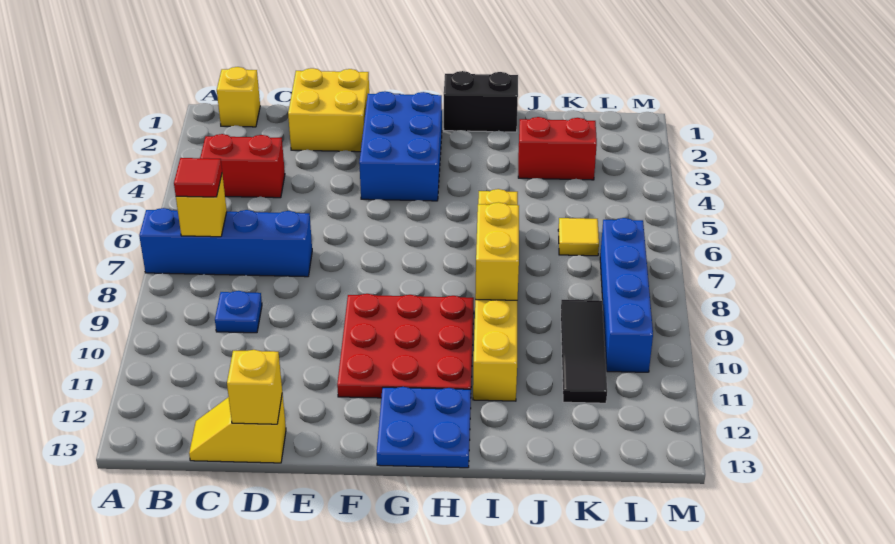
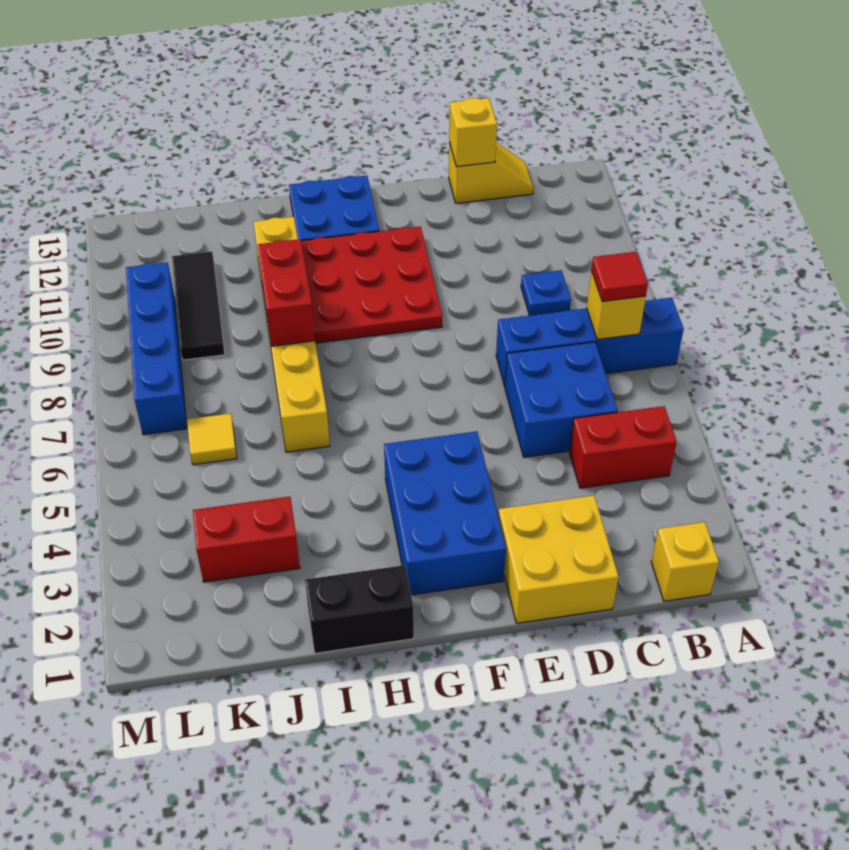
none -> blue brick C5:D6 level 1
yellow brick I8:I9 level 2 -> red brick I8:I9 level 2

